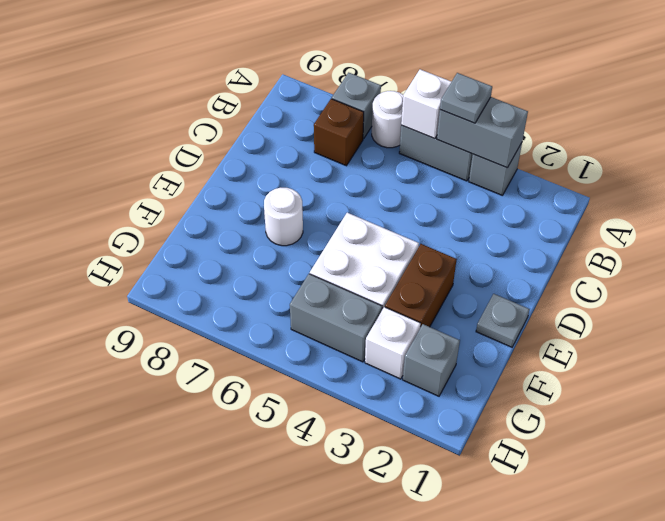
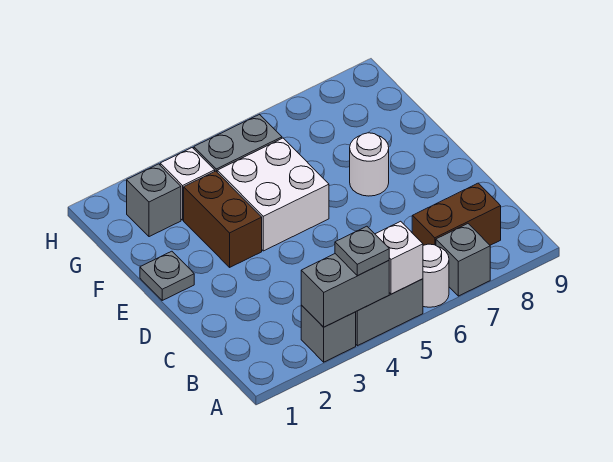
brown brick B7 level 1 -> brown brick B7:B8 level 1

